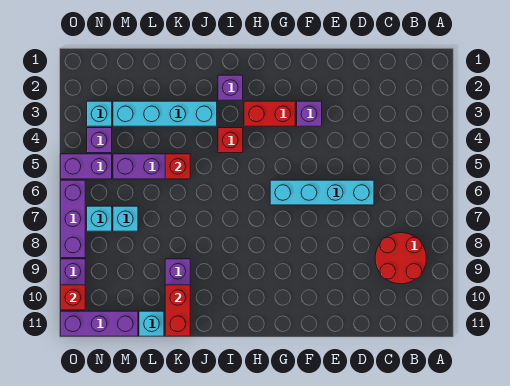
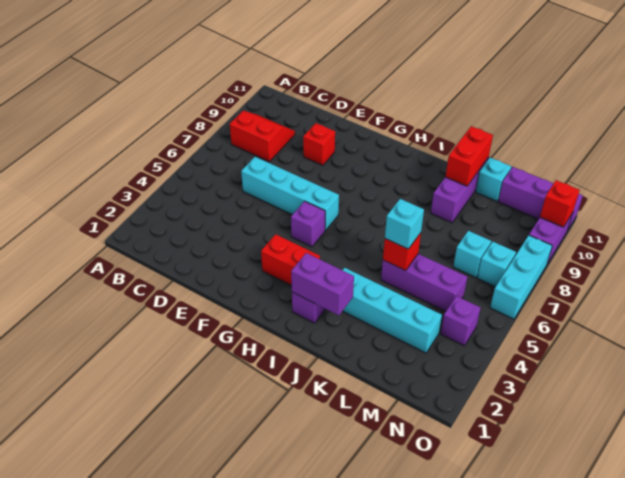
red round brick B8:C9 level 1 -> red slope B8:C9 level 1 top 8
purple brick F3 level 1 -> purple brick G5 level 1
red brick I4 level 1 -> red brick E9 level 1
cyan brick N3 level 1 -> cyan brick K5 level 3
purple brick N5:O5 level 1 -> purple brick I2:J2 level 2
purple brick O6:O8 level 1 -> cyan brick O6:O8 level 1

